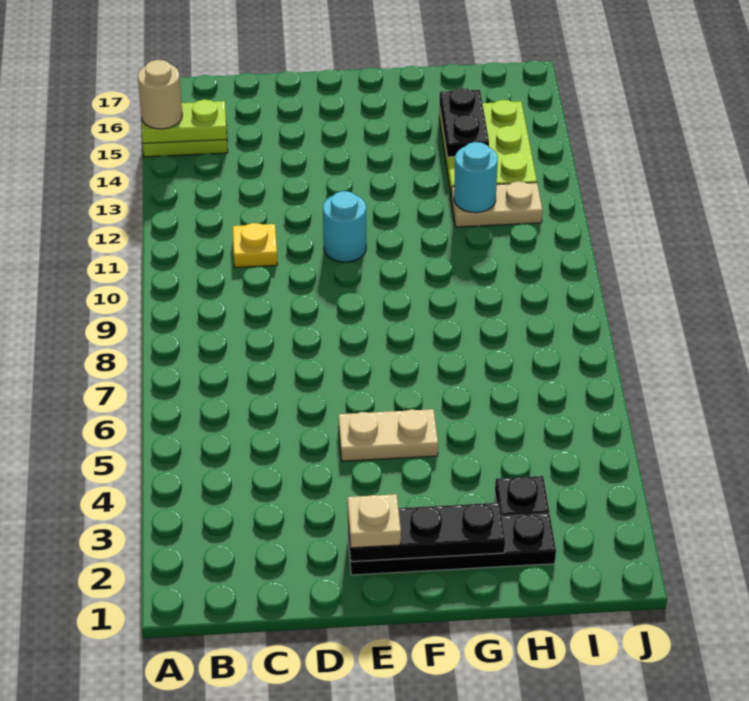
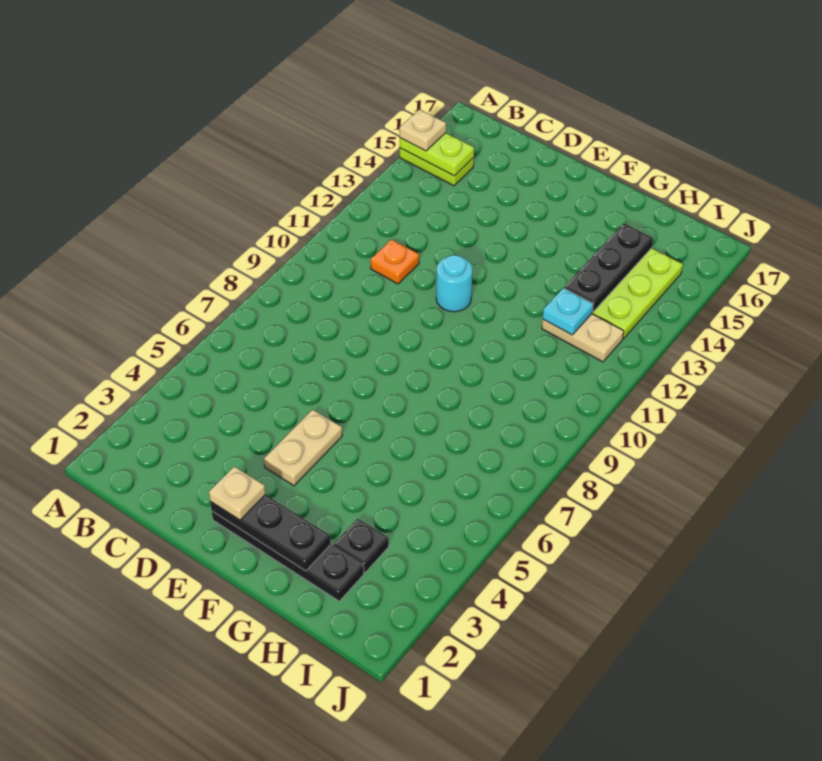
tan round brick A15 level 3 -> tan plate A15 level 3
yellow plate C11 level 1 -> orange plate C11 level 1
tan plate E5:F5 level 1 -> tan plate E4:E5 level 1
cyan round brick H12 level 2 -> cyan plate H12 level 2
black plate H14:H15 level 2 -> black plate H13:H15 level 2

